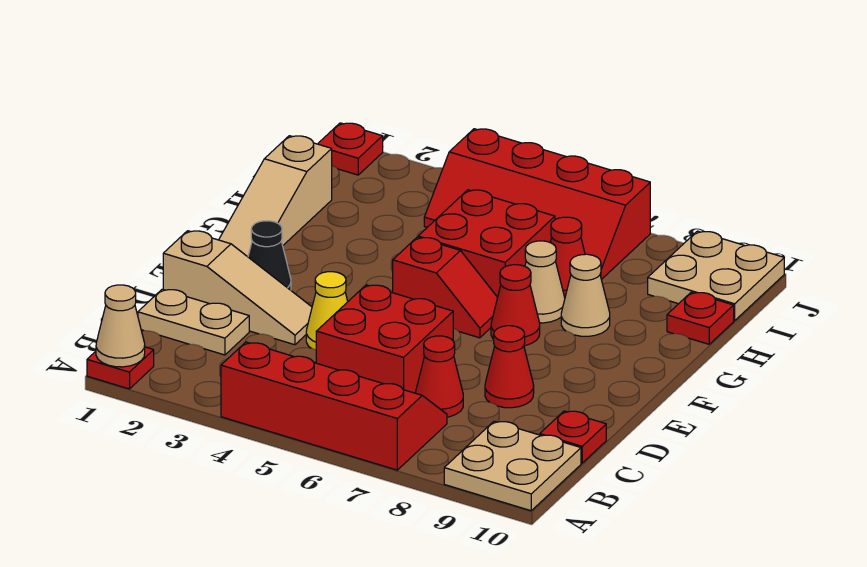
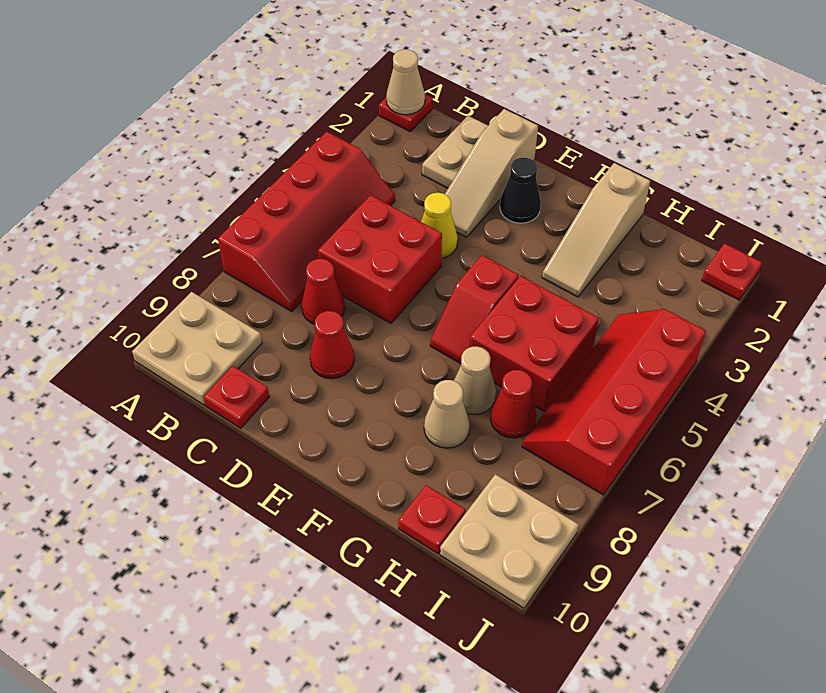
tan slope F1:H1 level 1 top H -> tan slope G1:G3 level 1 top 1
red cone F7 level 1 -> none

